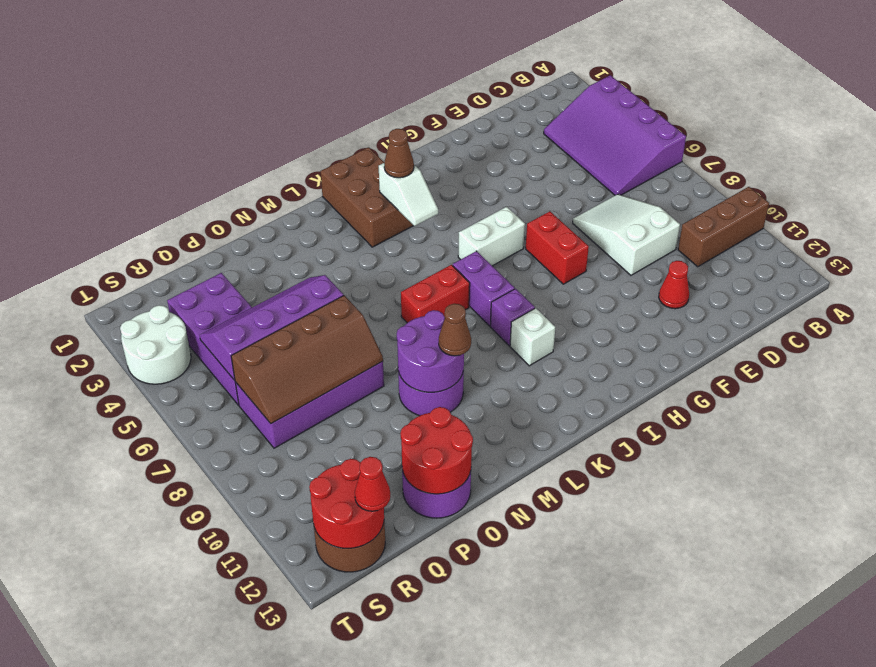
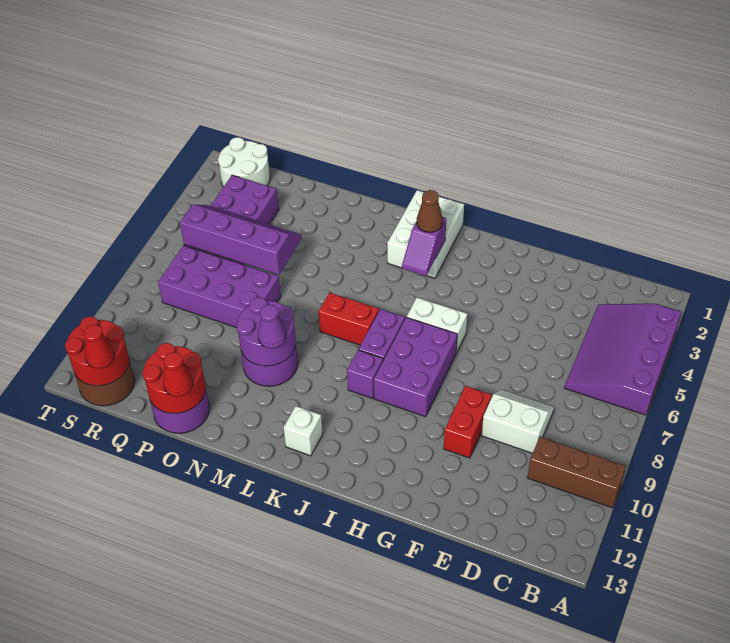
white slope D7:E9 level 1 top 9 -> white slope D8:E9 level 1 top 9
red cone E11 level 1 -> red cone O13 level 3
red brick G7:G8 level 1 -> red brick F9:F10 level 1
none -> purple brick H7:I9 level 1
brown brick J1:K3 level 1 -> white brick J1:K3 level 1
white slope J3:J4 level 2 top 3 -> purple slope J3:J4 level 2 top 3
white brick J10 level 1 -> white brick K12 level 1
brown cone M10 level 3 -> purple cone M10 level 3
brown slope O7:R8 level 2 top 7 -> none
white round brick S3:T4 level 1 -> white round brick R1:S2 level 1

